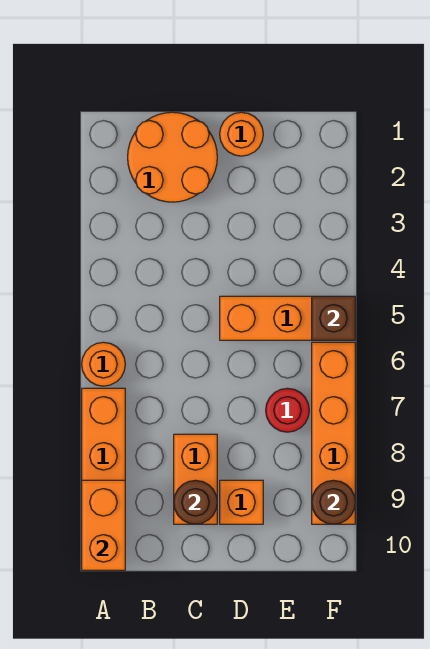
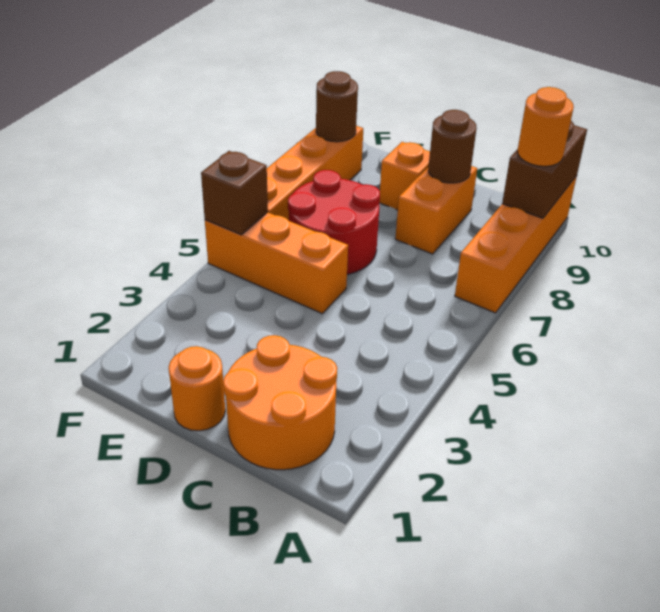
orange round brick A6 level 1 -> orange round brick A9 level 3
orange brick A9:A10 level 2 -> brown brick A9:A10 level 2
red round brick E7 level 1 -> red round brick D6:E7 level 1

